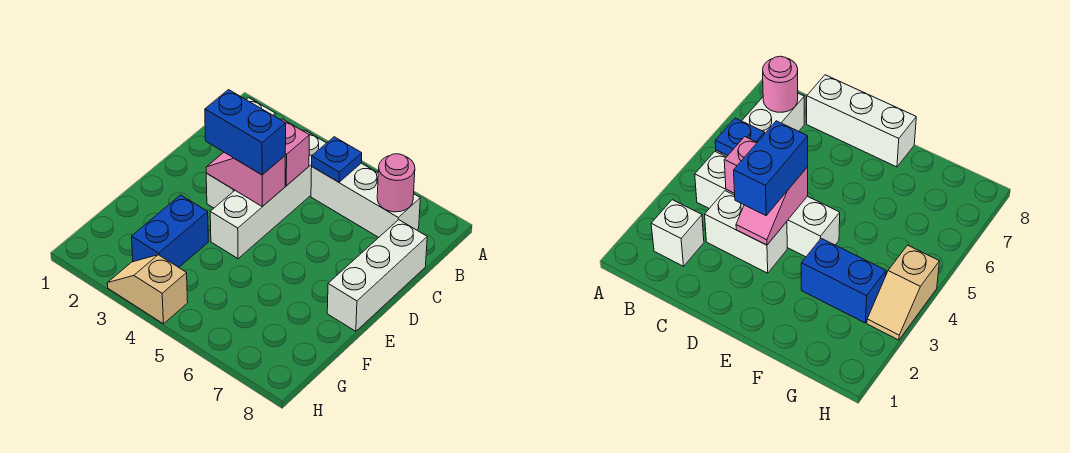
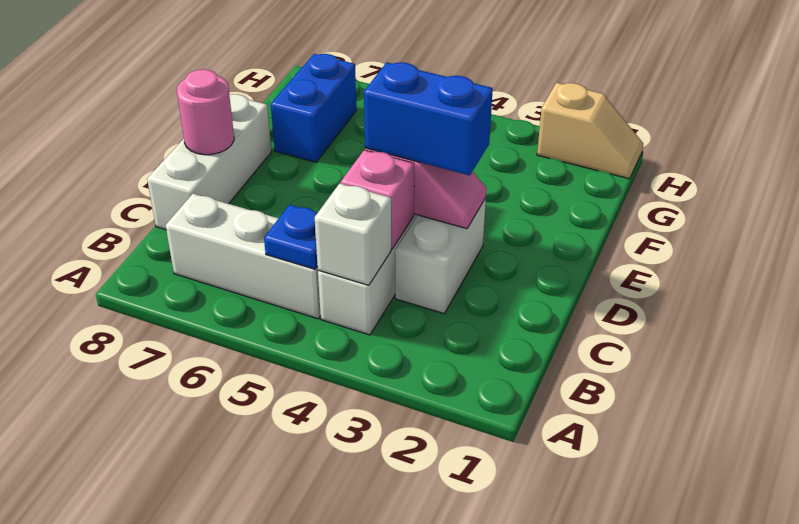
white brick B2 level 1 -> white brick B4 level 2
pink round brick B7 level 2 -> pink round brick D8 level 2
blue brick F3:G3 level 1 -> blue brick F7:G7 level 1
tan slope H3:H4 level 1 top 4 -> tan slope H1:H2 level 1 top 2

